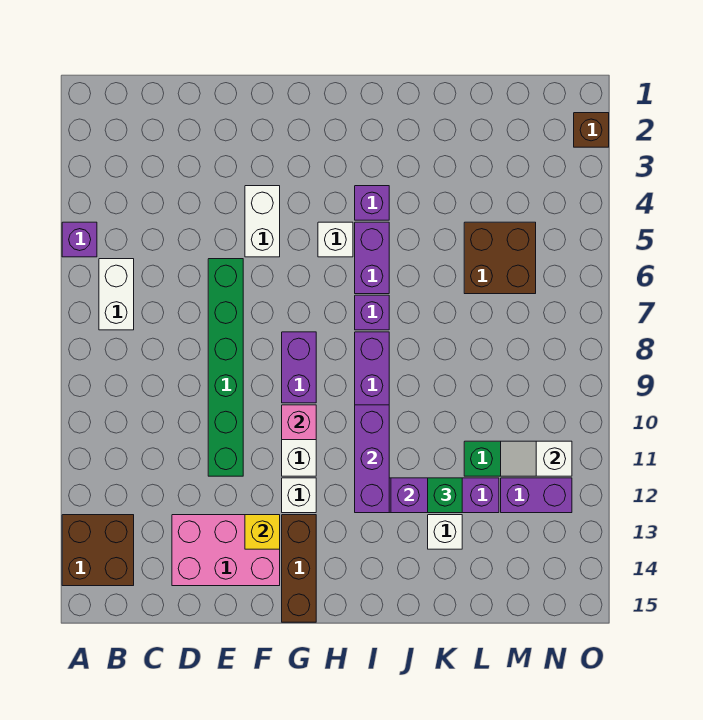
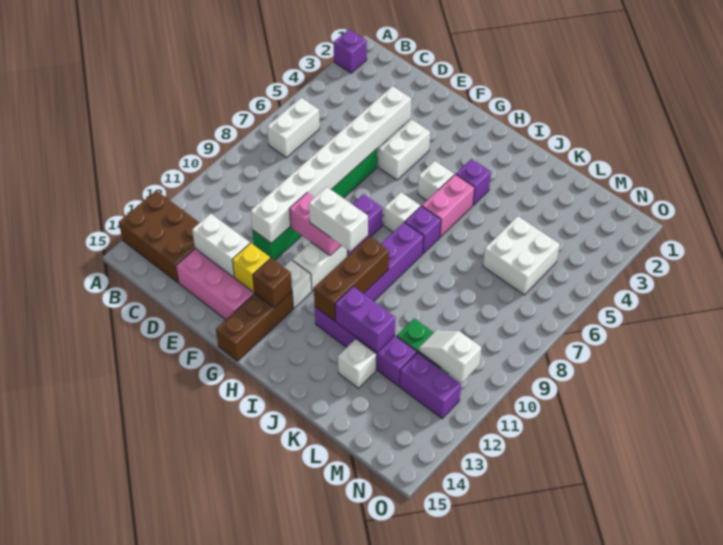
purple brick A5 level 1 -> purple brick A2 level 1
brown brick A13:B14 level 1 -> brown brick A13:C14 level 1
none -> white brick D13:E13 level 2
none -> white brick E4:E11 level 2
pink brick G10 level 2 -> pink brick F10:G10 level 2
none -> white brick G10:H10 level 3
none -> white brick H7 level 1
purple brick I5:I6 level 1 -> pink brick I5:I6 level 1
purple brick I10:I12 level 2 -> brown brick I10:I12 level 2
green brick K12 level 3 -> none
brown brick L5:M6 level 1 -> white brick L5:M6 level 1
brown brick O2 level 1 -> brown brick G13 level 2

